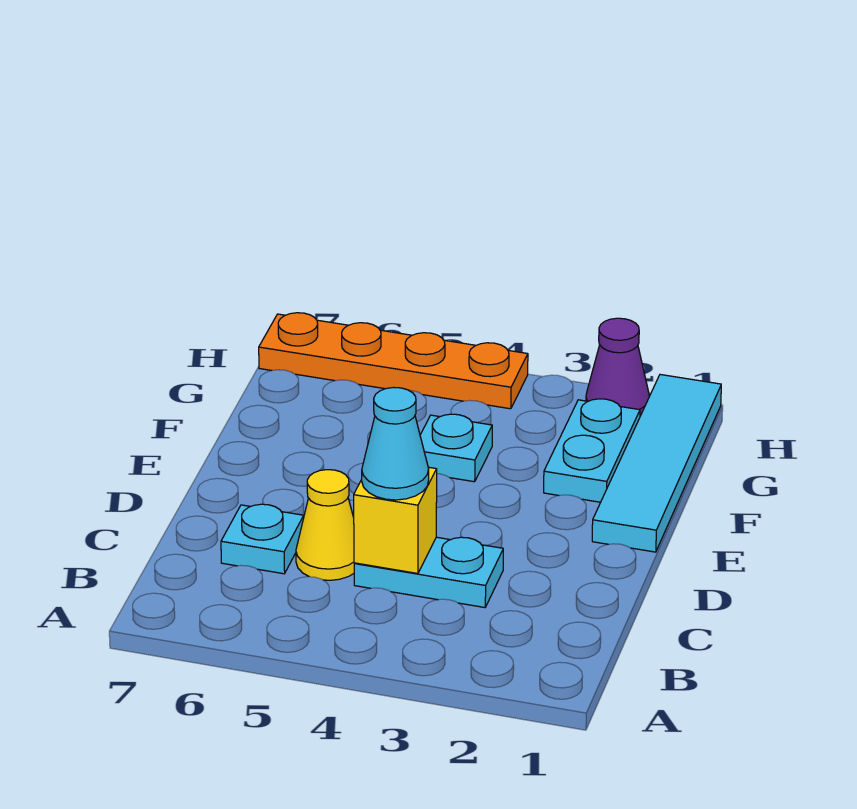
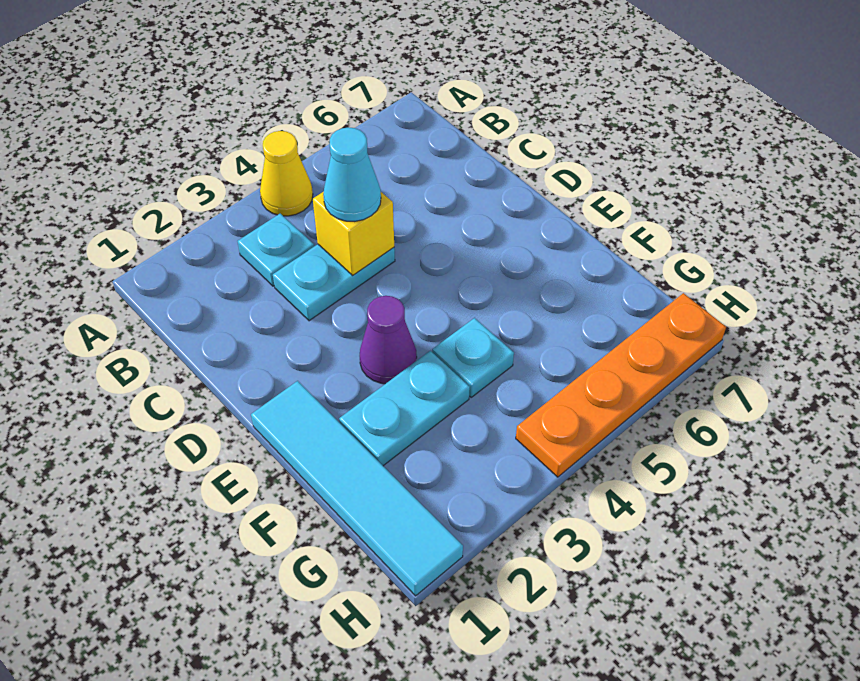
yellow cone C5 level 1 -> yellow cone A4 level 1
cyan plate C6 level 1 -> cyan plate B3 level 1
cyan plate F2:G2 level 1 -> cyan plate F2:F3 level 1
purple cone H2 level 1 -> purple cone E3 level 1

